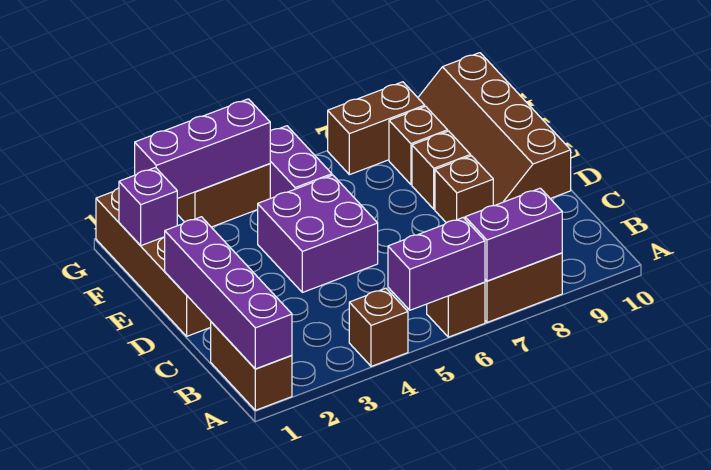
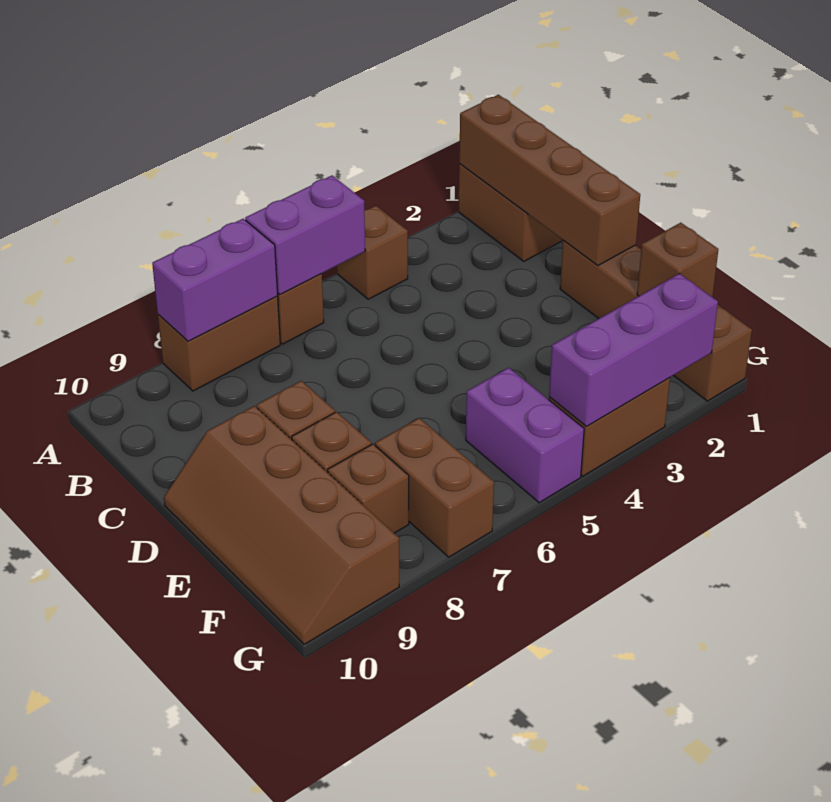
purple brick A1:D1 level 2 -> brown brick A1:D1 level 2
purple brick D4:E5 level 1 -> none
brown slope D9:G10 level 1 top 10 -> brown slope D9:G10 level 1 top 9
purple brick F1 level 2 -> brown brick F1 level 2
brown brick G7:G8 level 1 -> brown brick F7:G7 level 1

